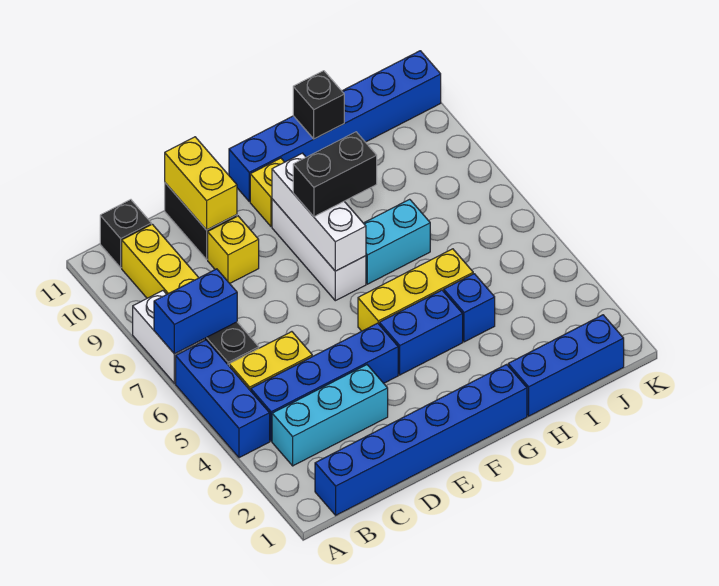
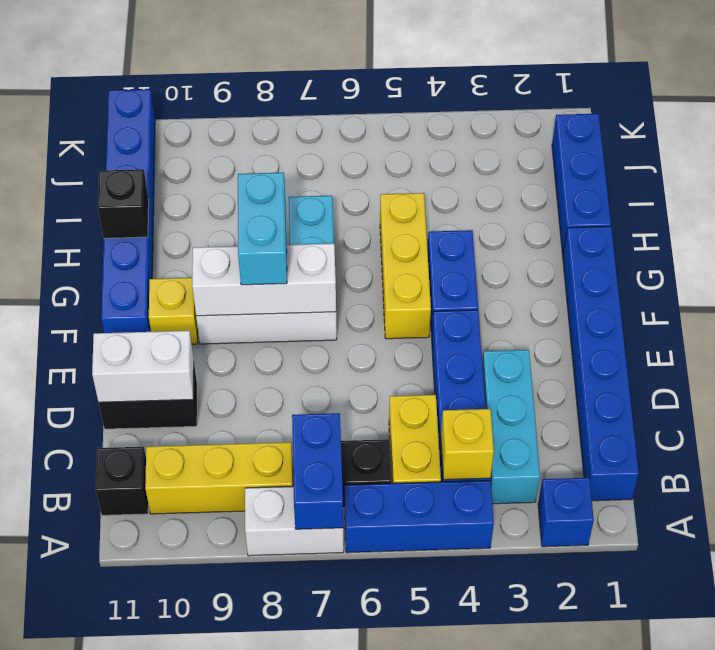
yellow brick D9 level 1 -> yellow brick B4 level 2
yellow brick D10:D11 level 2 -> white brick D10:D11 level 2
black brick F8:G8 level 3 -> cyan brick F8:G8 level 3
blue brick H4 level 1 -> blue brick A2 level 1

